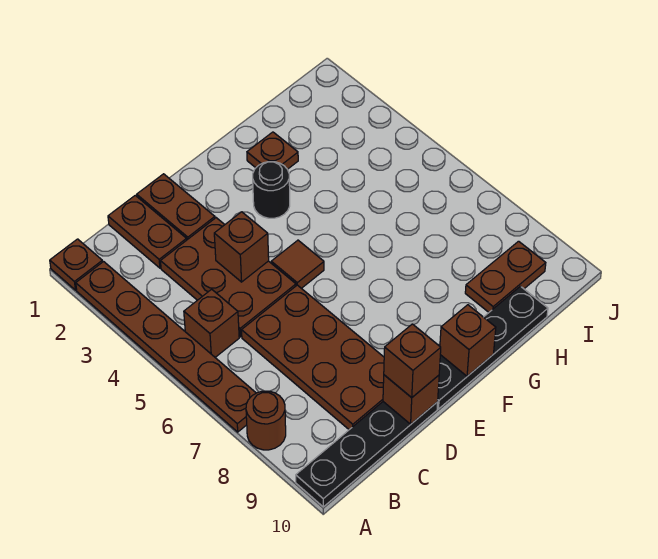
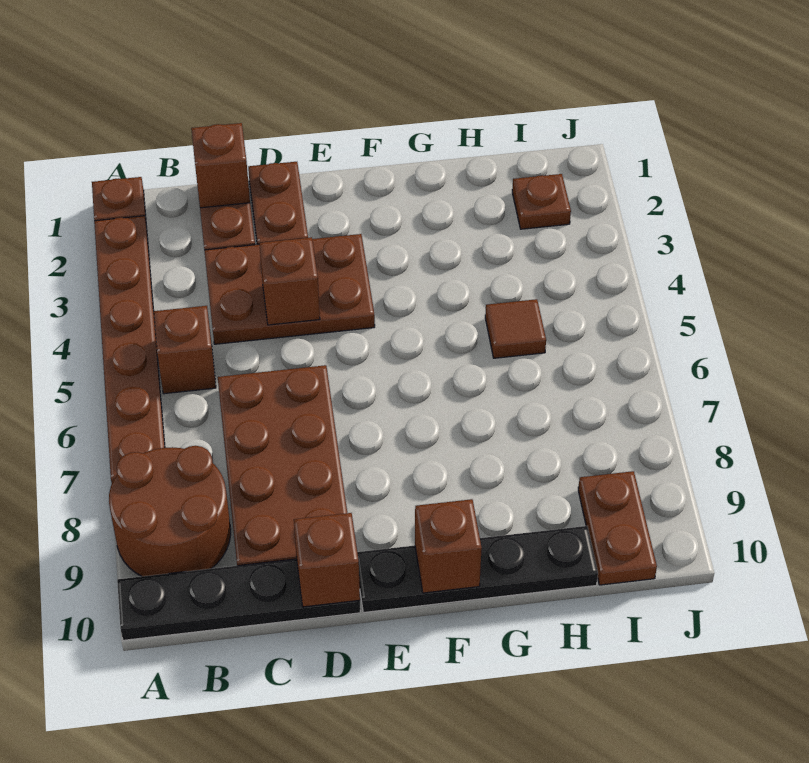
brown round brick A8 level 1 -> brown round brick A8:B9 level 1
brown plate C3:D5 level 1 -> brown plate C3:E4 level 1
brown brick D10 level 3 -> brown brick C1 level 2
brown tile E5 level 1 -> brown tile H5 level 1
black round brick F3 level 1 -> none
brown plate G2 level 1 -> brown plate I2 level 1
brown plate H9:I9 level 1 -> brown plate I9:I10 level 1

